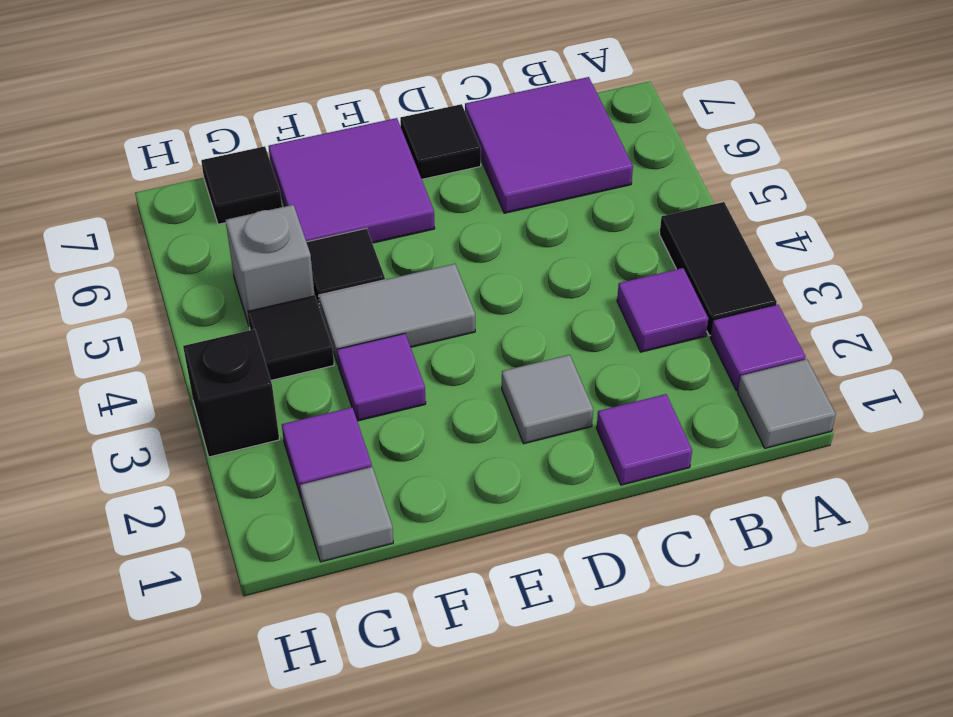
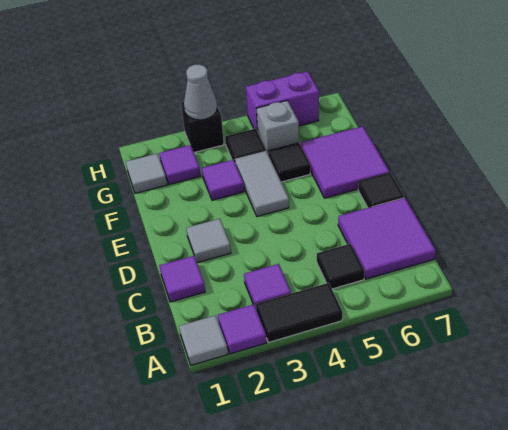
black tile G7 level 1 -> black tile B5 level 1
none -> grey cone H3 level 2
none -> purple brick H5:H6 level 1

